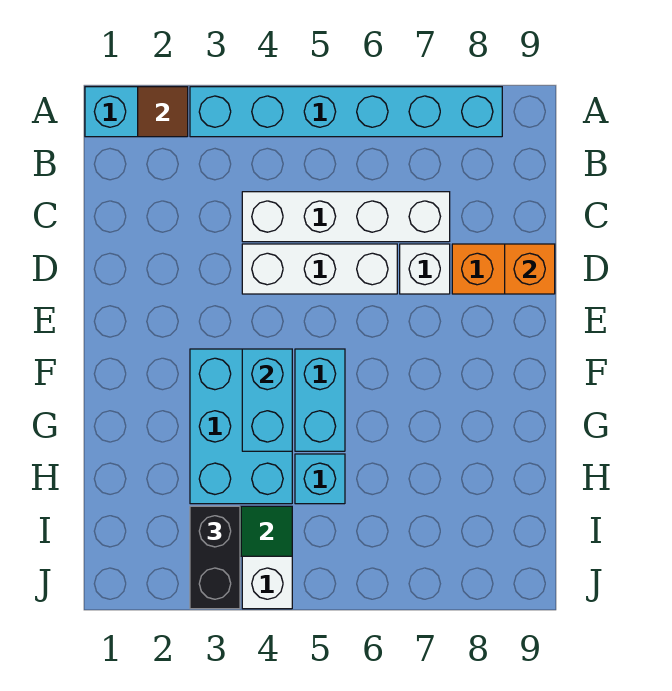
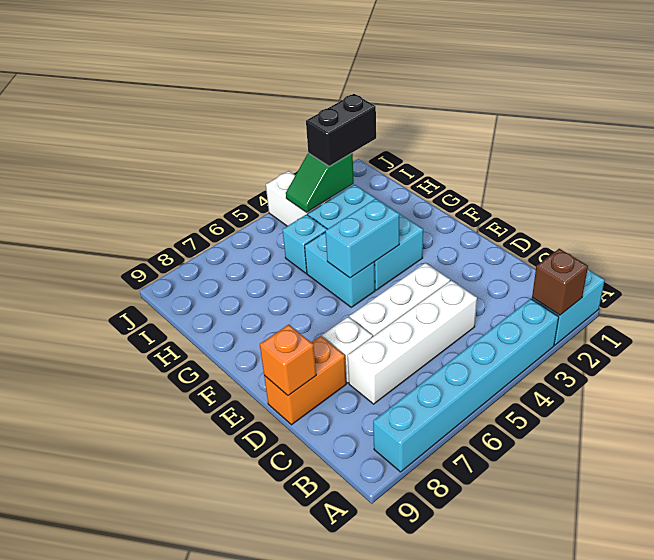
brown tile A2 level 2 -> brown brick A2 level 2
cyan brick F4:G4 level 2 -> cyan brick F4:F5 level 2
black brick I3:J3 level 3 -> black brick I2:I3 level 3

